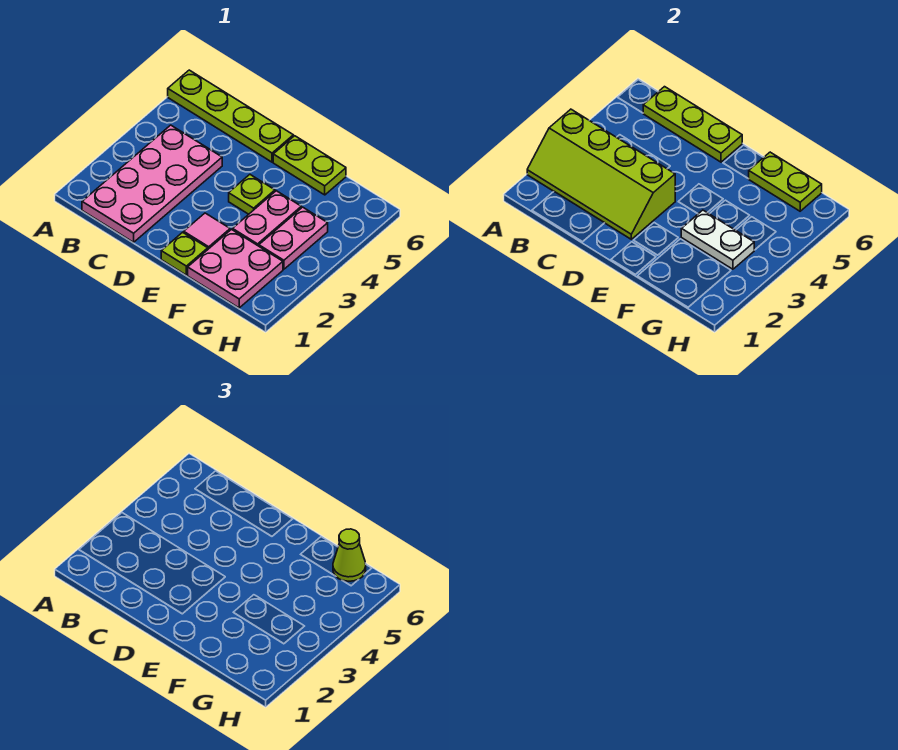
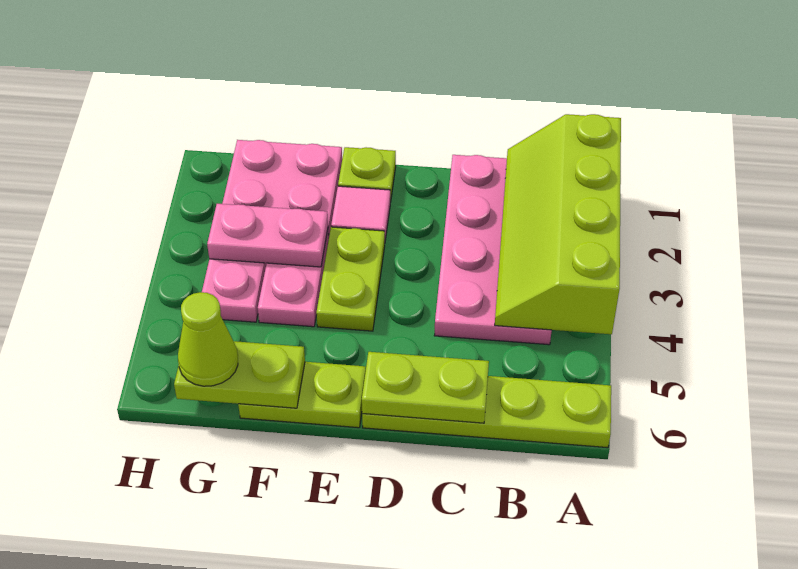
lime slope A2:D3 level 2 top 3 -> lime slope A1:B4 level 2 top A
lime plate B6:D6 level 2 -> lime plate C6:D6 level 2
lime plate E4 level 1 -> lime plate E3:E4 level 1
white plate F3:G3 level 2 -> pink plate F3:G3 level 2

